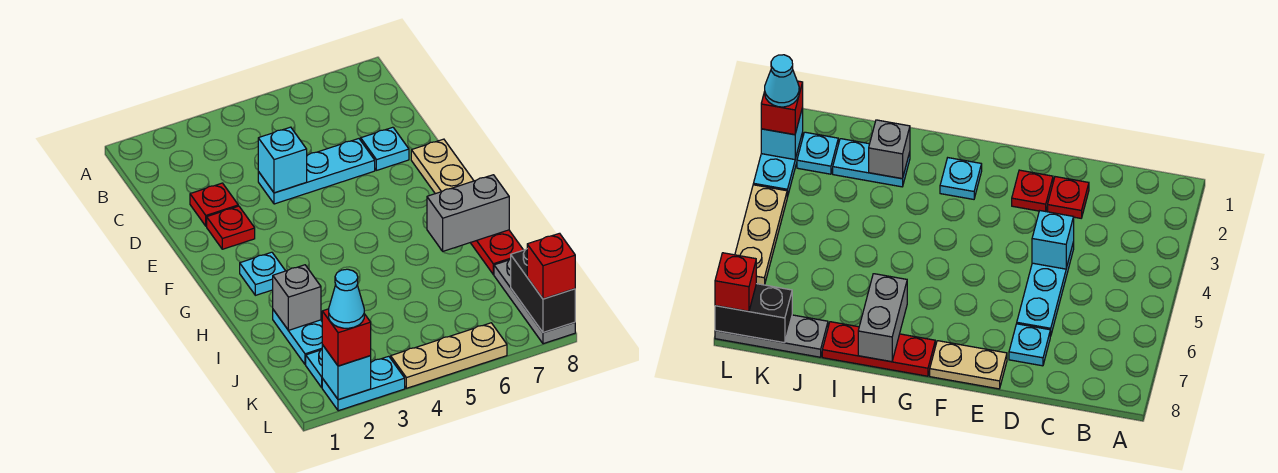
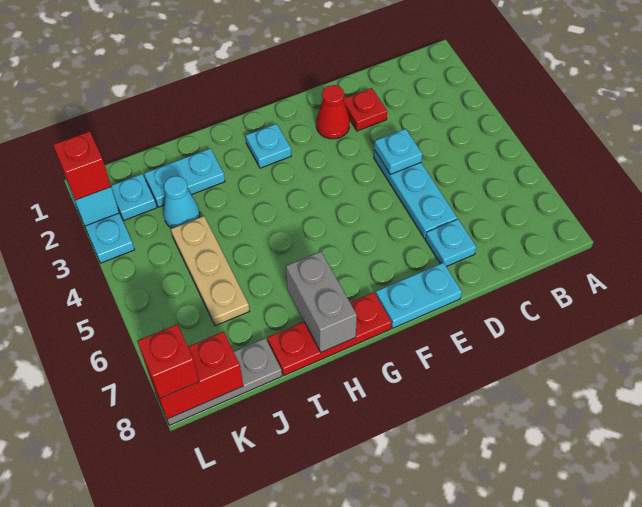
cyan brick D4 level 2 -> cyan plate D4 level 2
red plate E2 level 1 -> red cone E2 level 1
tan plate E8:F8 level 1 -> cyan plate E8:F8 level 1
grey brick I2 level 2 -> none
black brick K8:L8 level 2 -> red brick K8:L8 level 2
cyan cone L2 level 4 -> cyan cone J3 level 1
tan plate L4:L6 level 1 -> tan plate J4:J6 level 1

